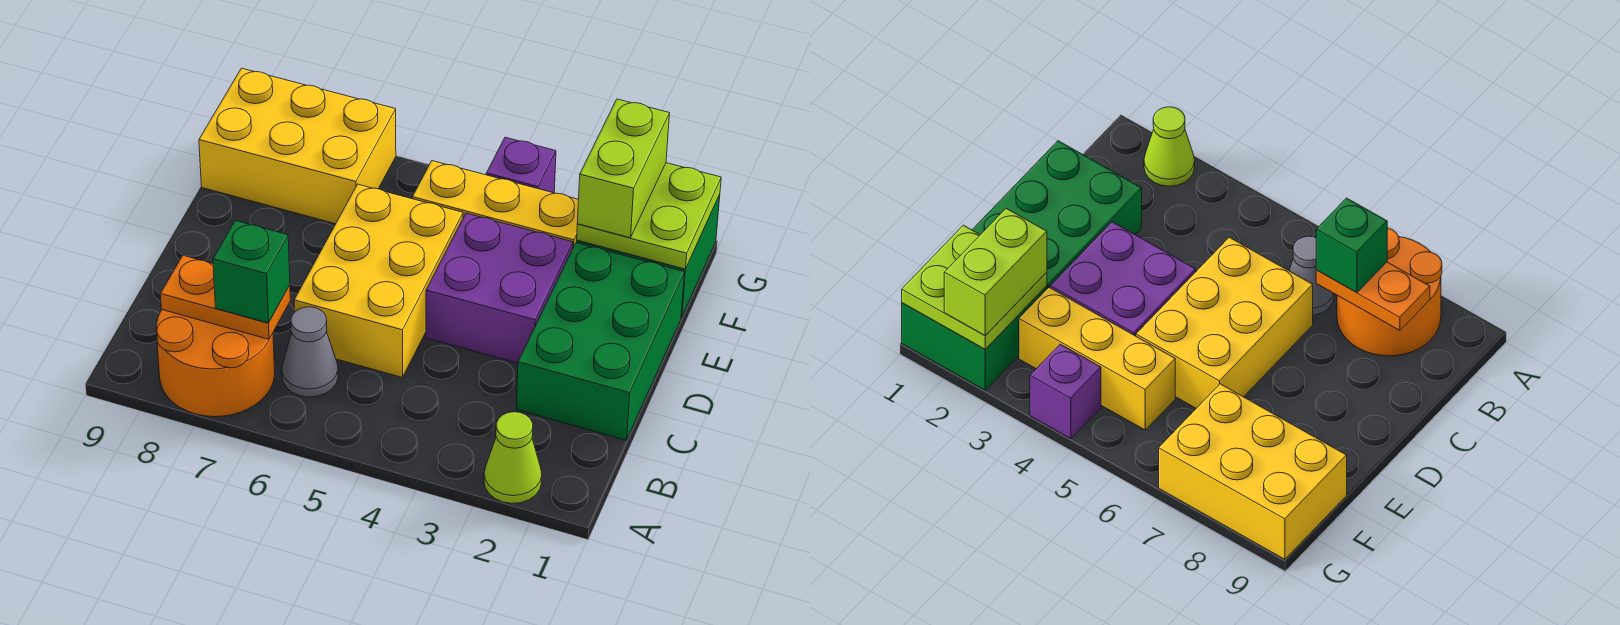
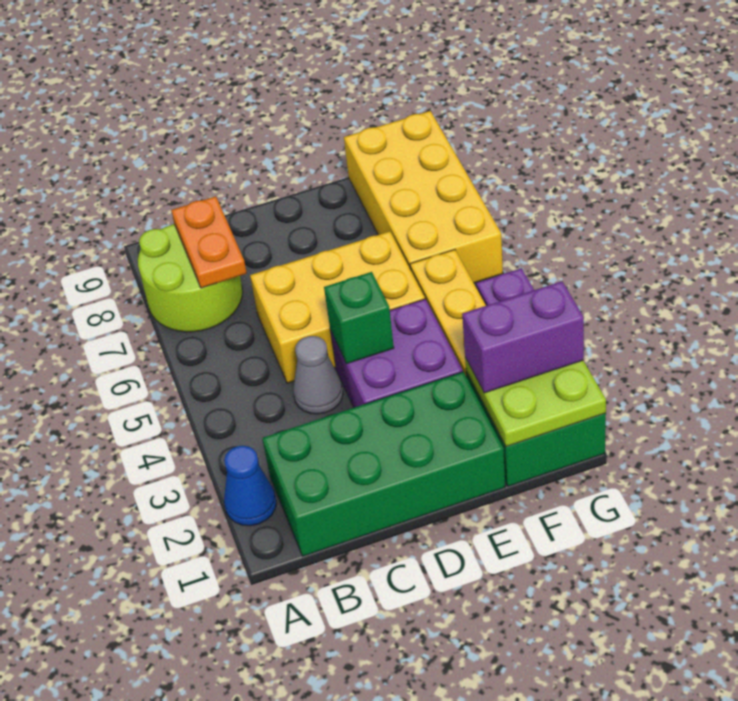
lime cone A2 level 1 -> blue cone A2 level 1
orange round brick A7:B8 level 1 -> lime round brick A7:B8 level 1
grey cone B6 level 1 -> grey cone C4 level 1
green brick B7 level 3 -> green brick D4 level 2
green brick C1:E2 level 1 -> green brick B1:E2 level 1
lime brick F2:G2 level 3 -> purple brick F2:G2 level 3
yellow brick F7:G9 level 1 -> yellow brick F6:G9 level 1

